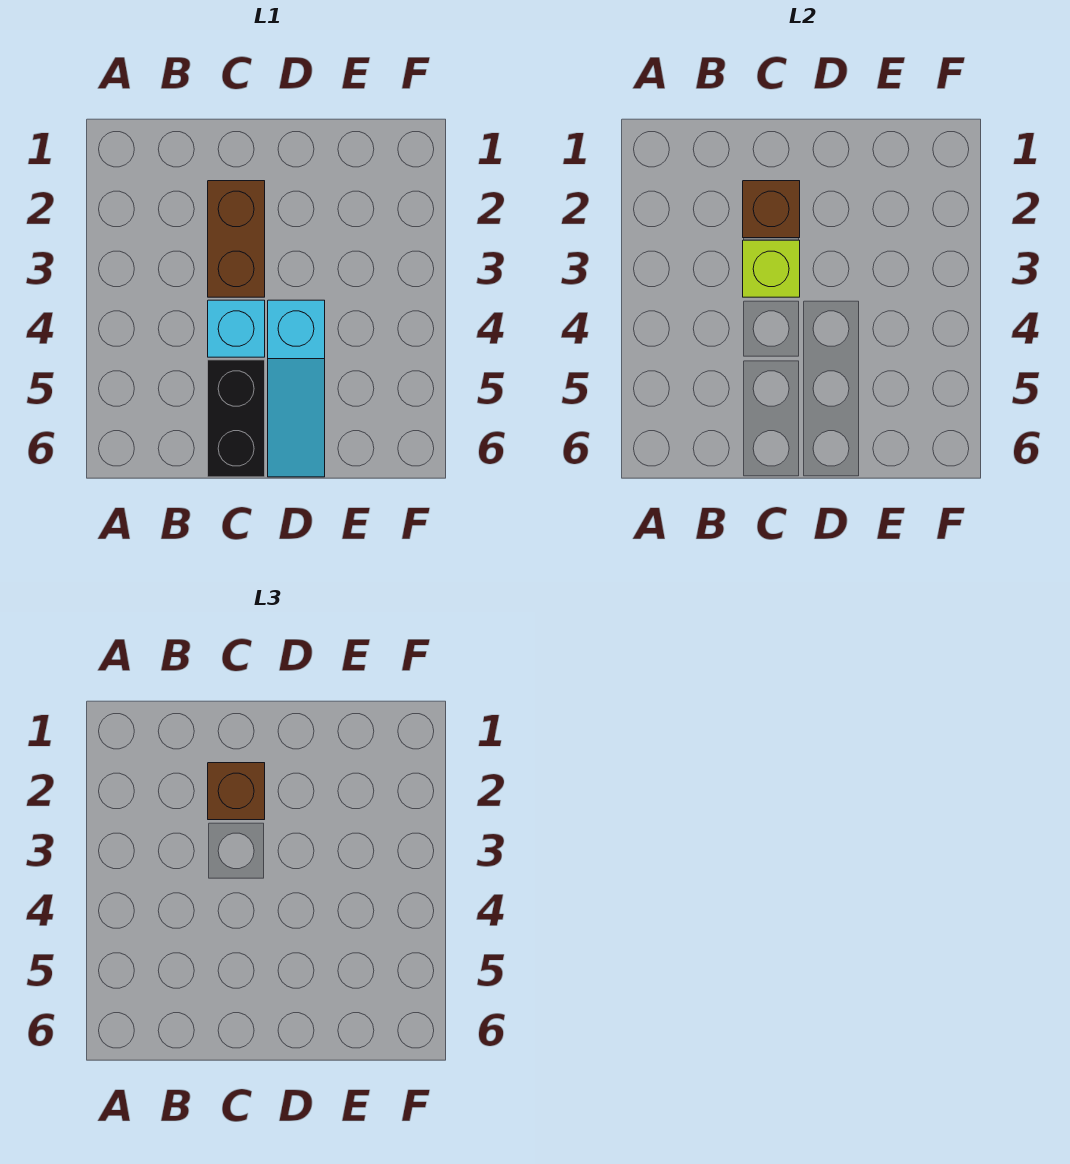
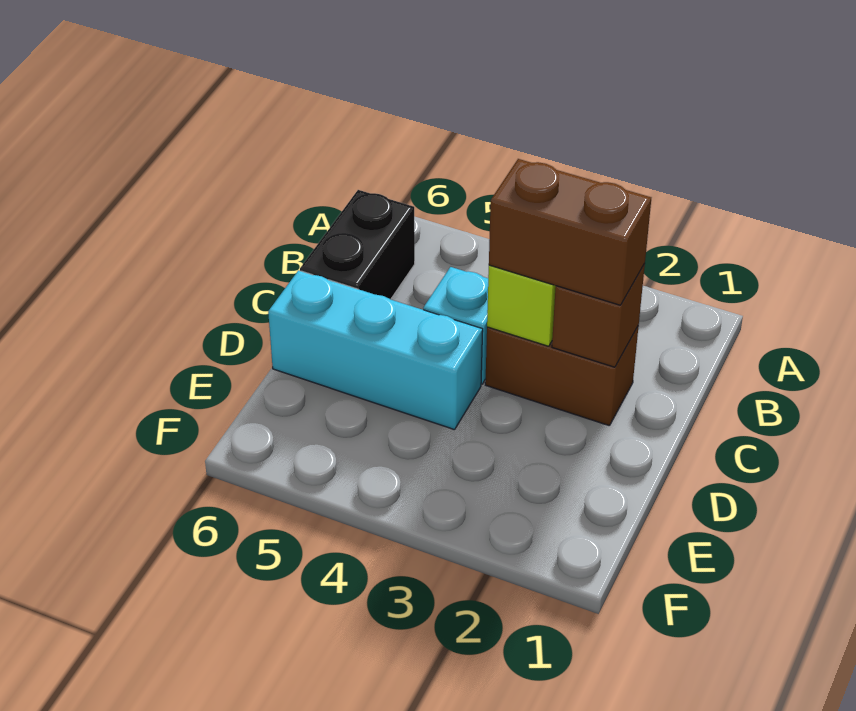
brown brick C2 level 3 -> brown brick C2:C3 level 3
black brick C5:C6 level 1 -> black brick B6:C6 level 1
cyan slope D4:D6 level 1 top 4 -> cyan brick D4:D6 level 1

